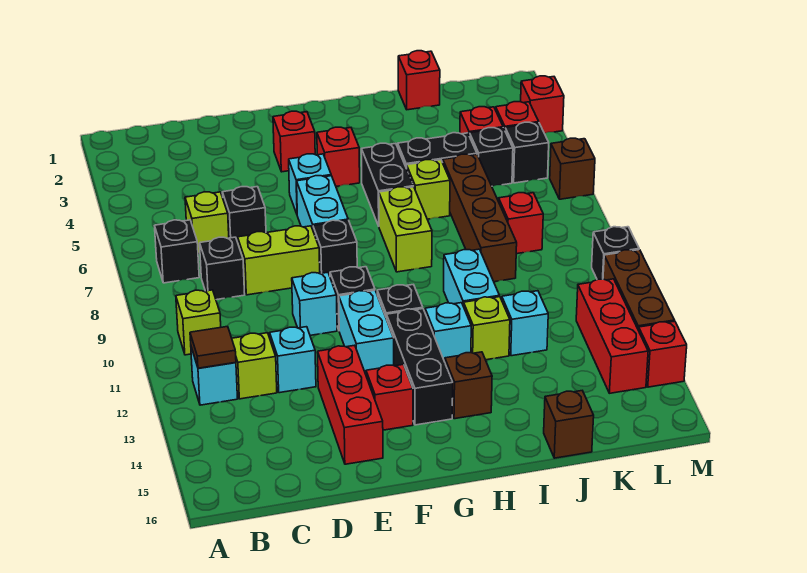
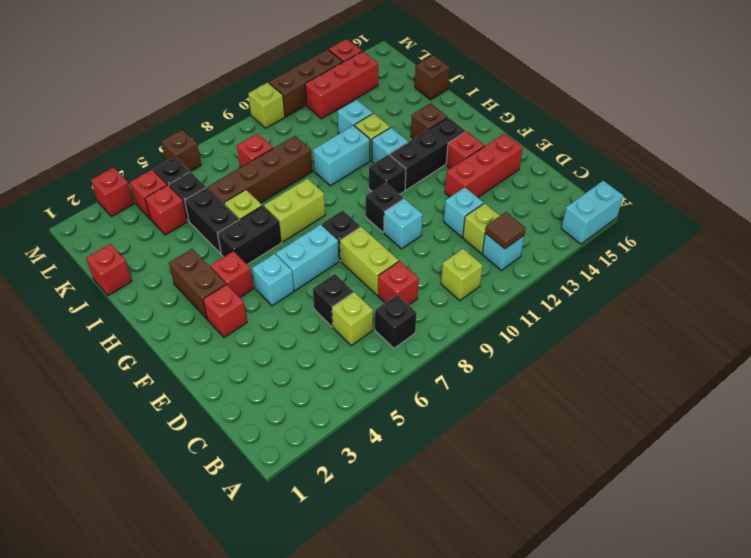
black brick C8 level 1 -> red brick C8 level 1
cyan brick F11:F12 level 1 -> cyan brick A15:A16 level 1
none -> brown brick G3:H3 level 1
black brick M10 level 1 -> lime brick M10 level 1

